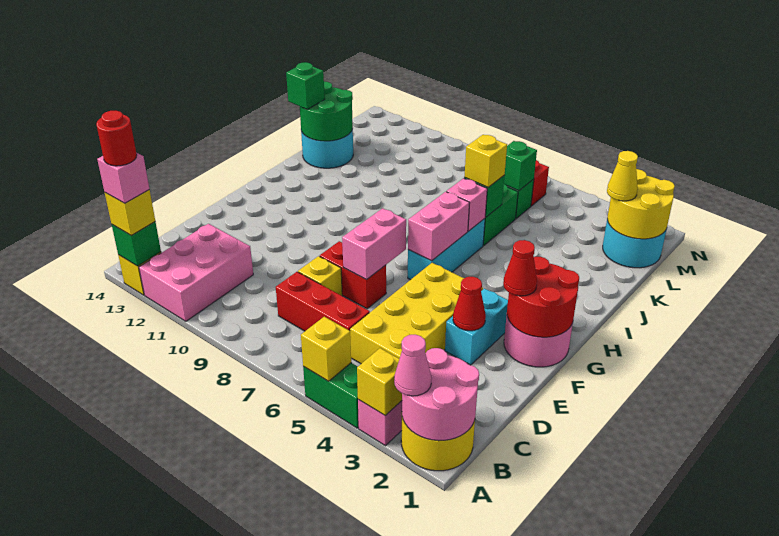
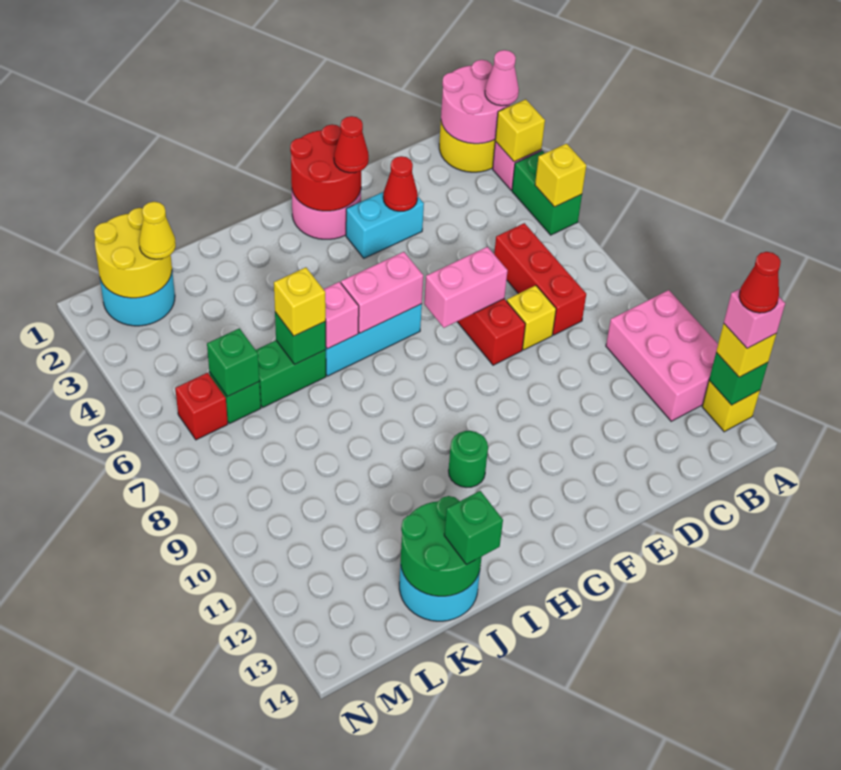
pink brick A11:C12 level 1 -> pink brick A10:B12 level 1
red round brick A13 level 5 -> red cone A13 level 5
yellow brick C4:F5 level 1 -> none
none -> green round brick H11 level 1

